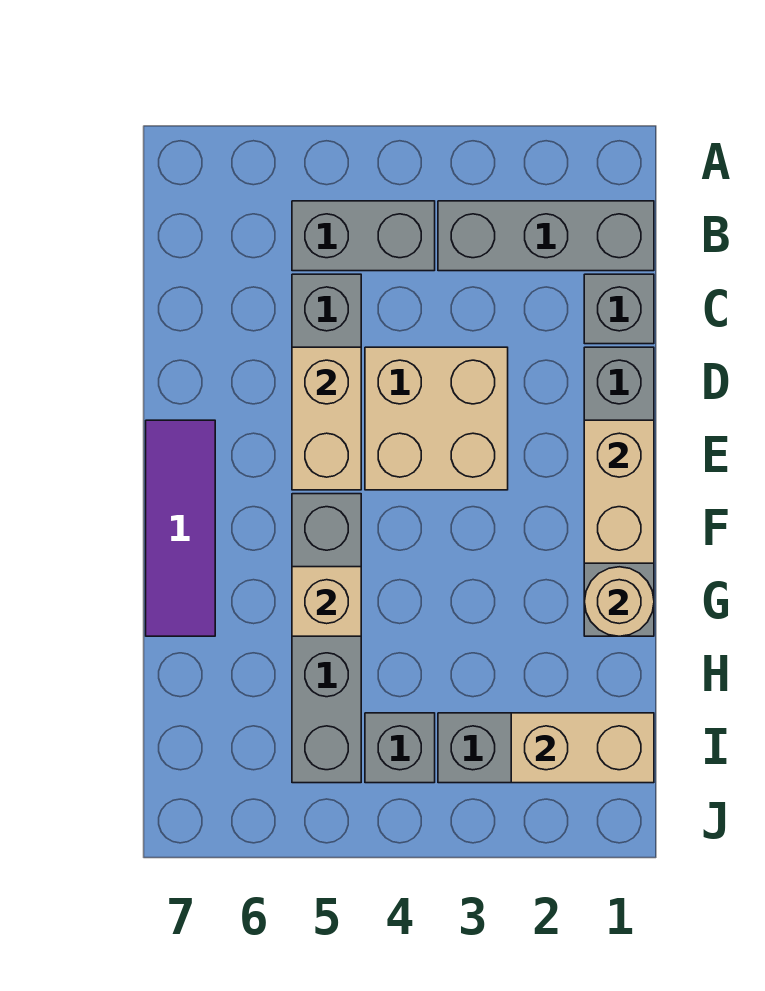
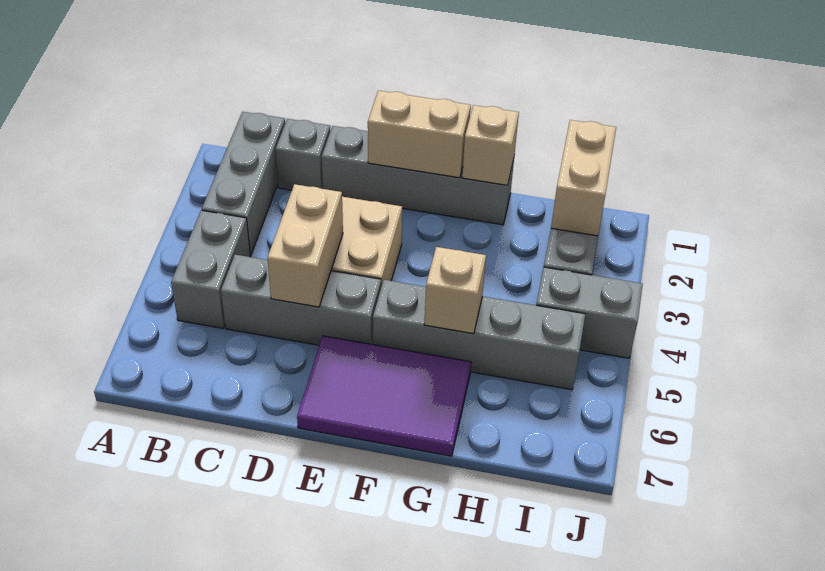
tan brick D5:E5 level 2 -> tan brick D4:D5 level 2
purple tile E7:G7 level 1 -> purple tile E6:G7 level 1
tan round brick G1 level 2 -> tan brick G1 level 2
grey brick I4 level 1 -> grey brick I4:J4 level 1

